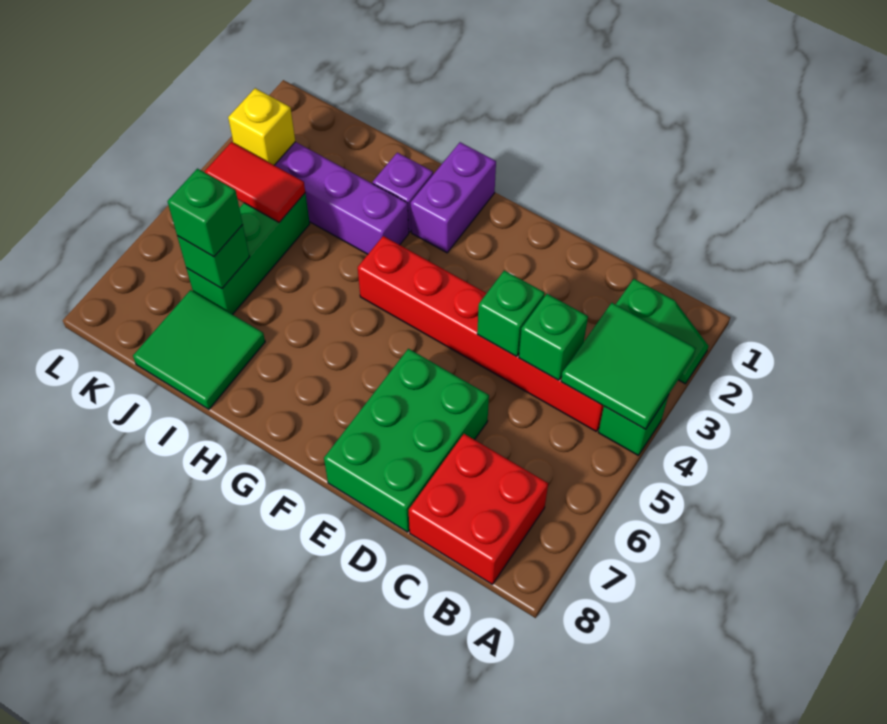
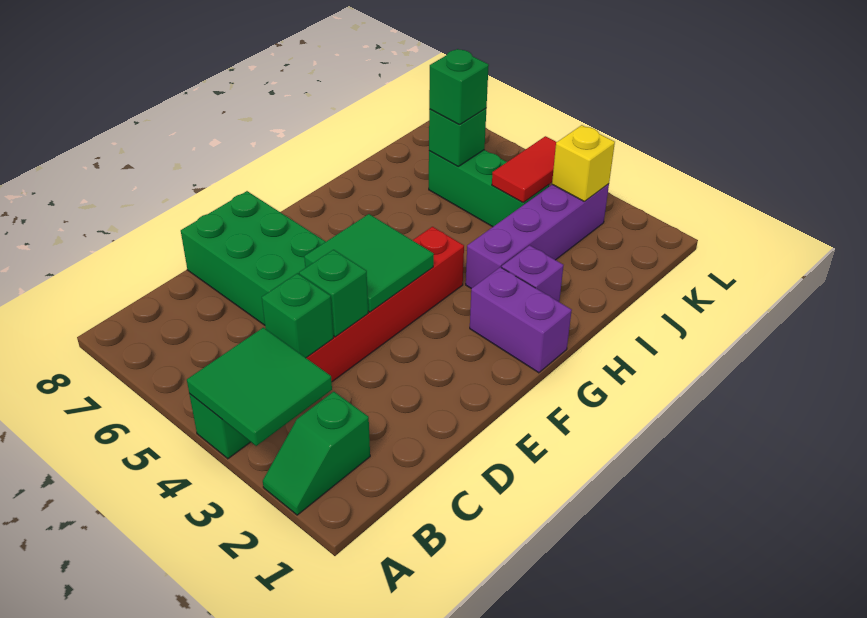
red brick B7:C8 level 1 -> none
green tile I7:J8 level 1 -> green tile E4:F5 level 2

